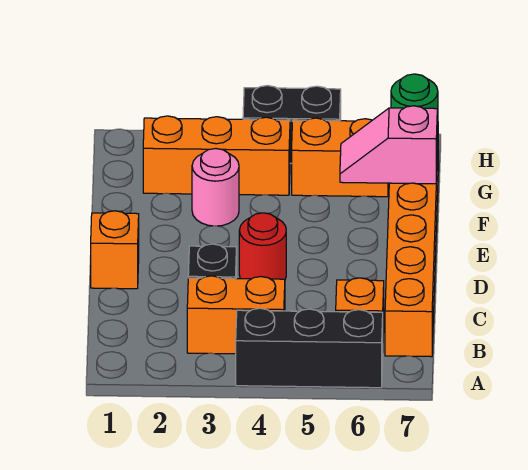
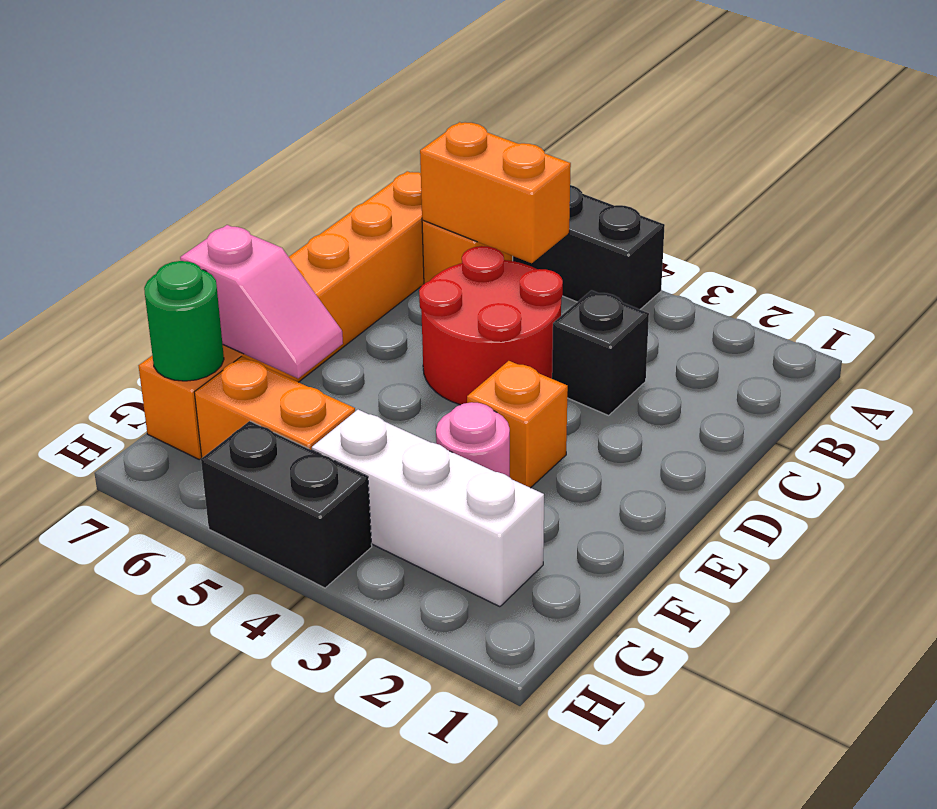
orange brick B3:B4 level 1 -> orange brick B5:B6 level 2
orange brick D1 level 1 -> orange brick E3 level 1
red round brick D4 level 1 -> red round brick C4:D5 level 1
orange brick G2:G4 level 1 -> white brick G2:G4 level 1

